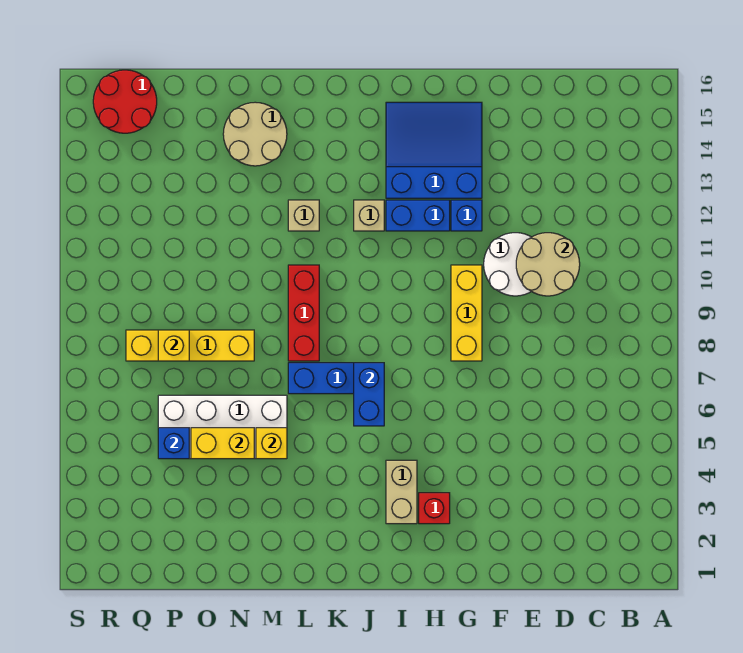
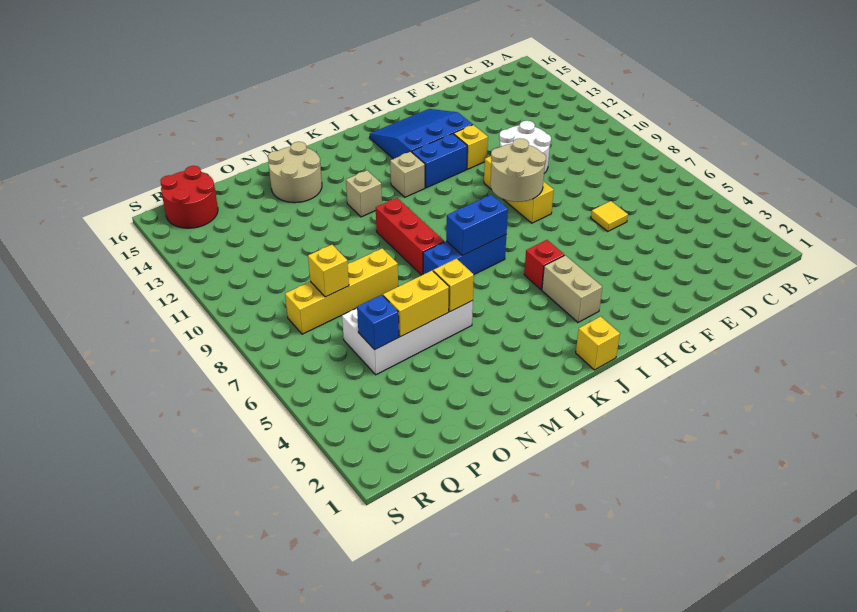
tan round brick D10:E11 level 2 -> tan round brick G8:H9 level 2
none -> yellow tile E6 level 1
blue brick G12 level 1 -> yellow brick G12 level 1
red brick H3 level 1 -> red brick I5 level 1
none -> yellow brick J1 level 1
blue brick J6:J7 level 2 -> blue brick J7:K7 level 2

